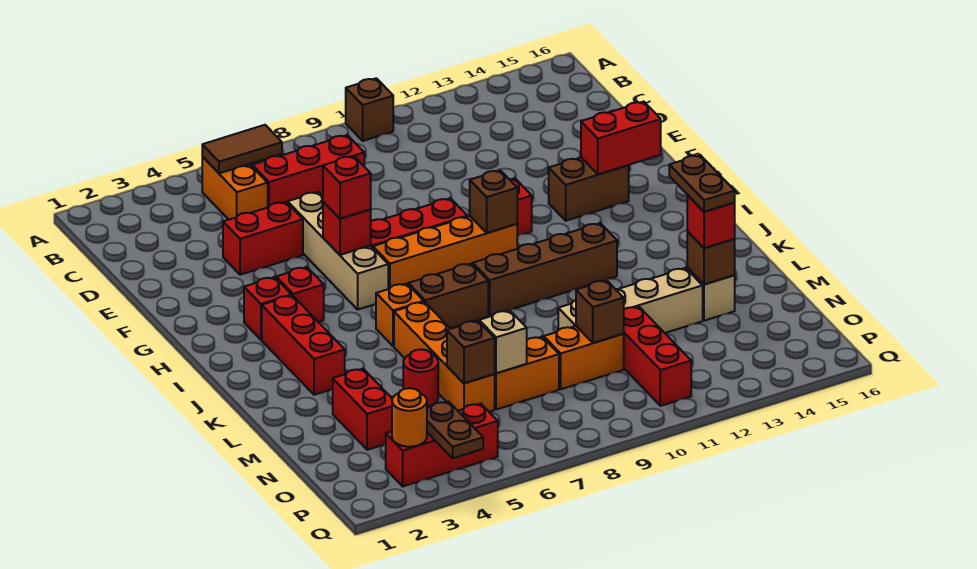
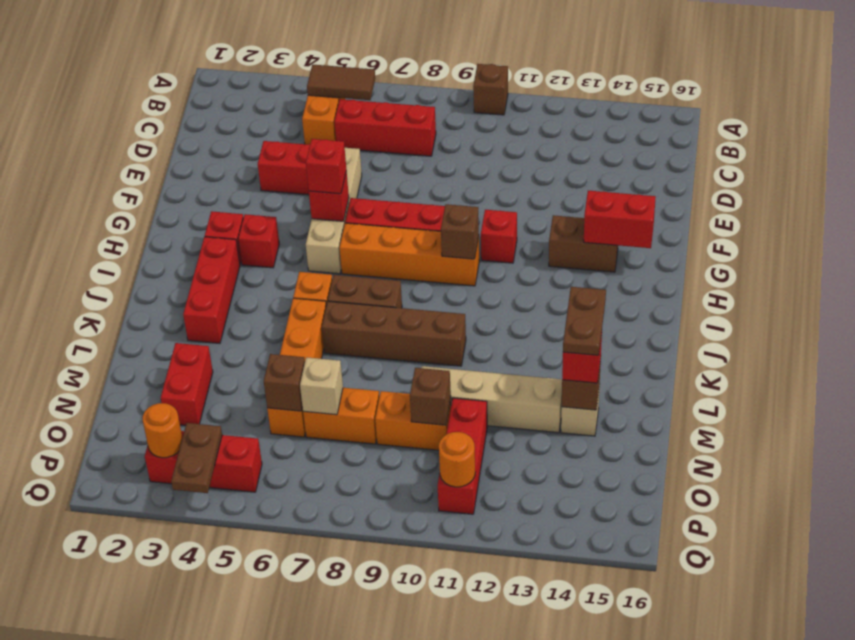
brown brick J9:J12 level 1 -> brown brick K7:K10 level 1
red round brick M5 level 1 -> none
none -> orange round brick P11 level 2

